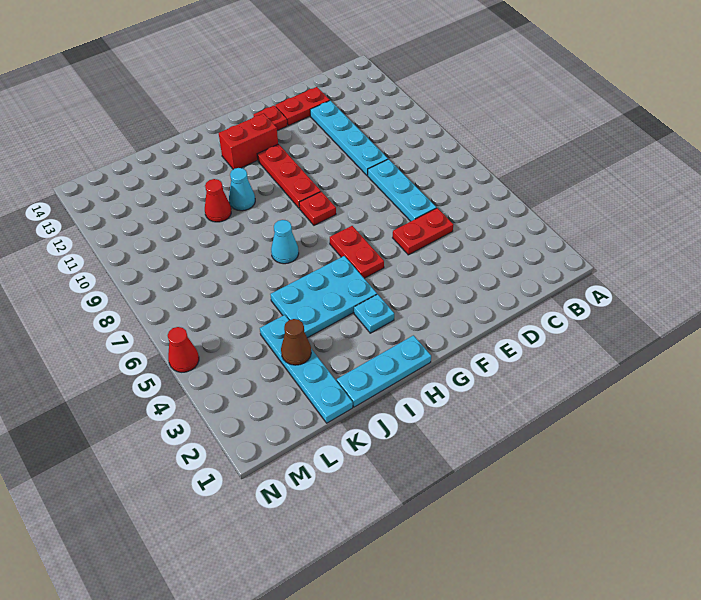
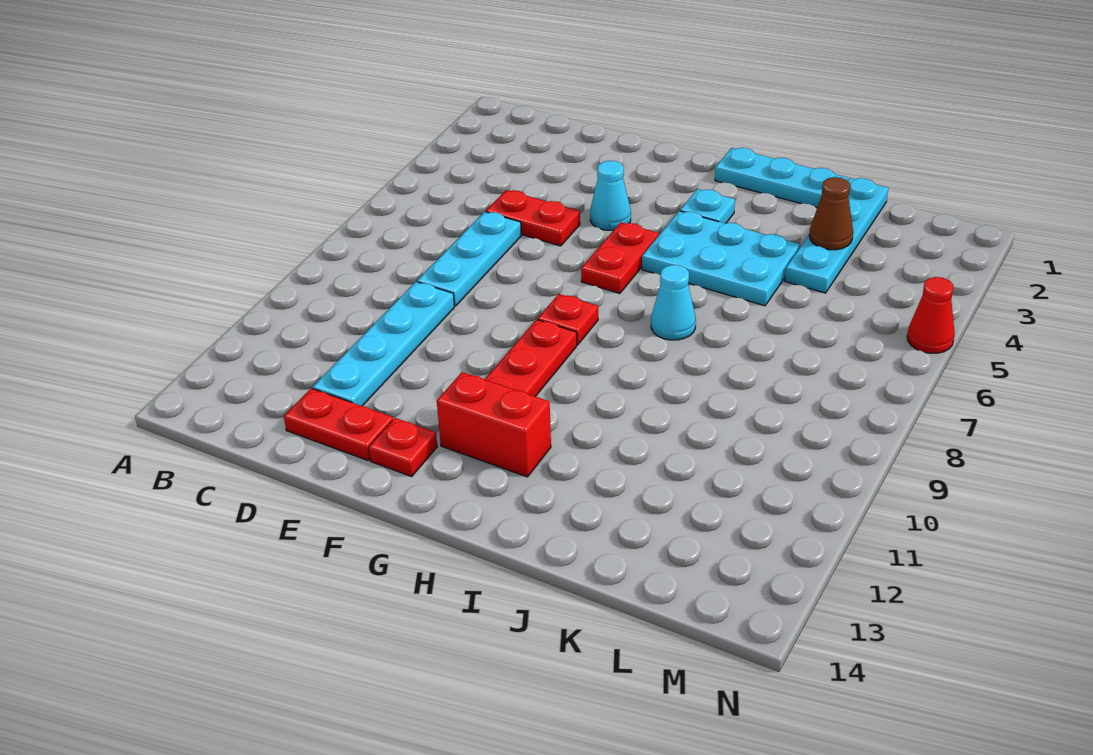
cyan cone I10 level 1 -> cyan cone F4 level 1
red cone J10 level 1 -> none

